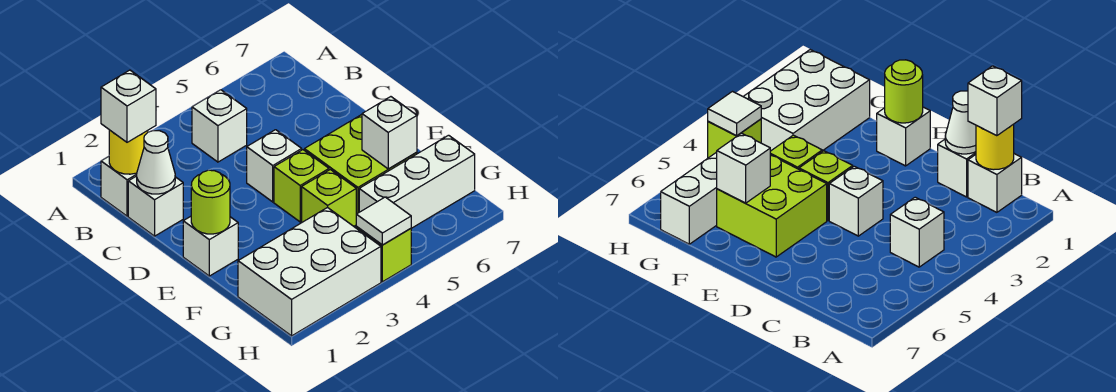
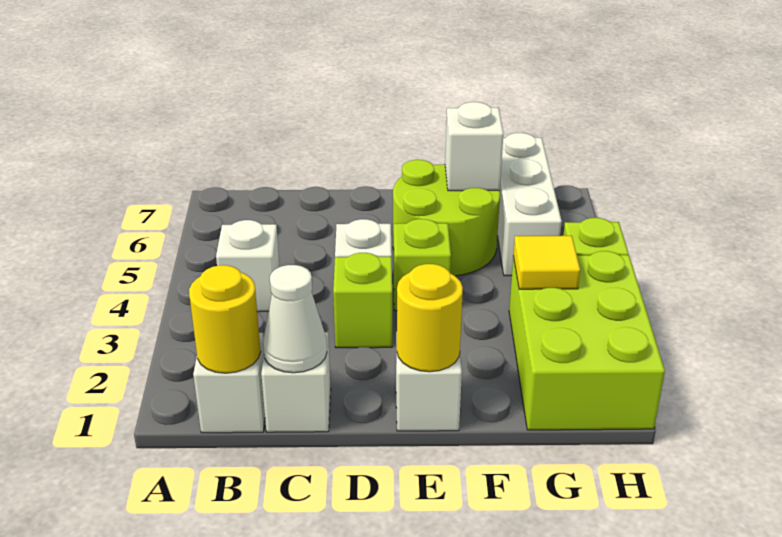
white brick B1 level 3 -> none
lime round brick E1 level 2 -> yellow round brick E1 level 2
lime brick E5:F6 level 1 -> lime round brick E5:F6 level 1
lime brick F4 level 1 -> lime brick D3 level 1
white brick G1:H3 level 1 -> lime brick G1:H3 level 1
none -> yellow tile G3 level 2
white tile H4 level 2 -> none

